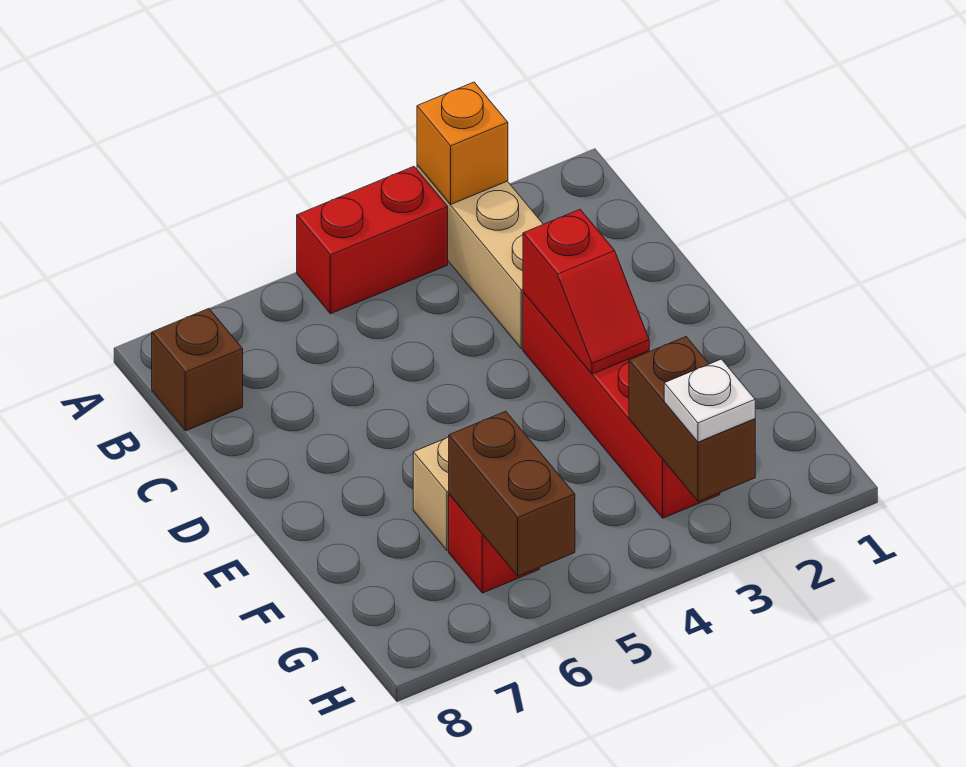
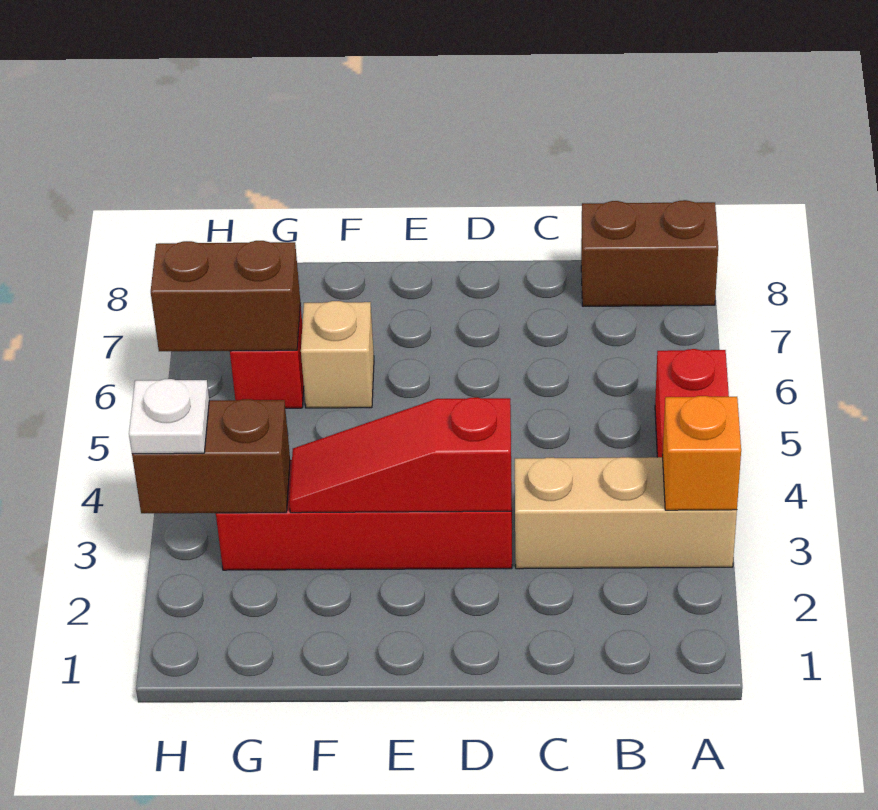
brown brick B8 level 1 -> brown brick A8:B8 level 1
red slope D3:E3 level 2 top D -> red slope D3:F3 level 2 top D

